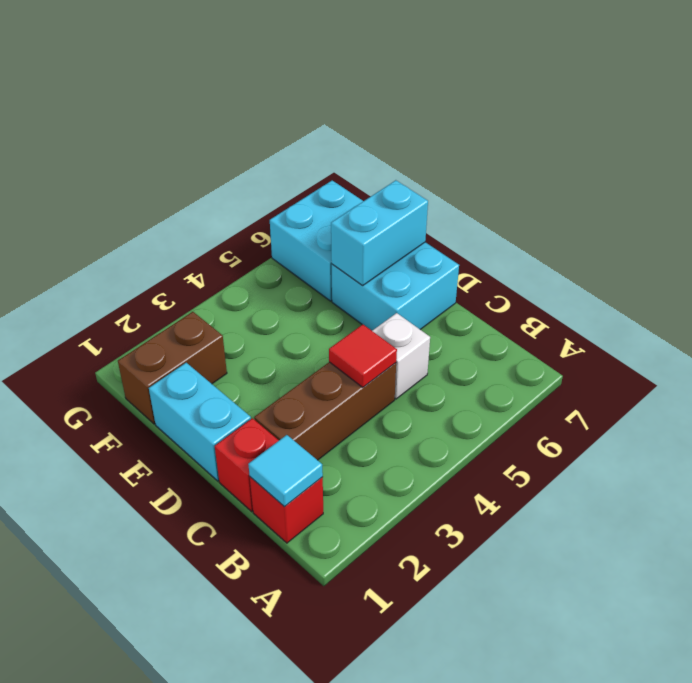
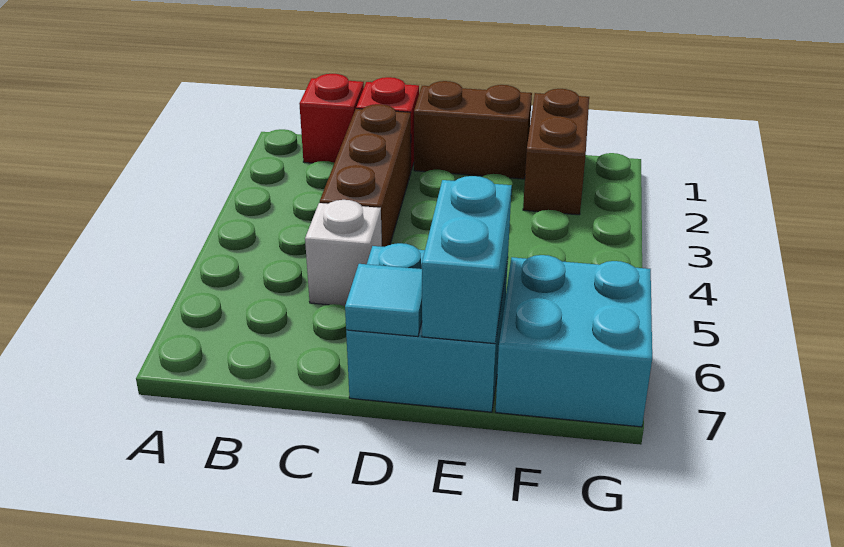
cyan tile B1 level 2 -> cyan tile D7 level 2
red tile C4 level 2 -> none
cyan brick D1:E1 level 1 -> brown brick D1:E1 level 1

